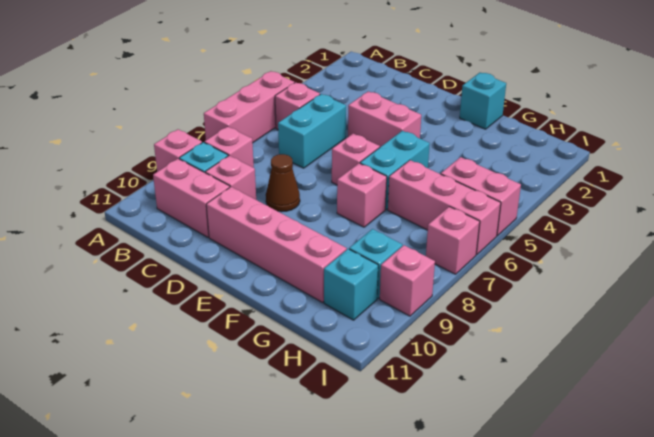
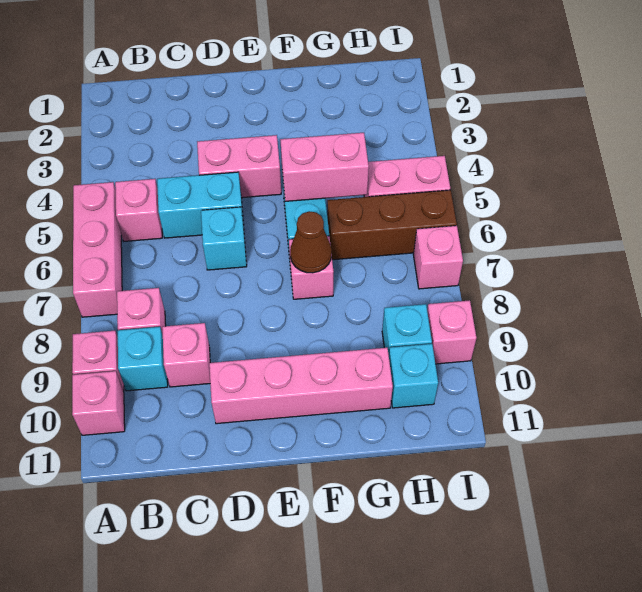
pink brick B10:C10 level 1 -> pink brick F5:G5 level 2
cyan brick C5:C6 level 1 -> cyan brick C5:D5 level 1
brown cone D8 level 1 -> brown cone F7 level 2
pink brick E6 level 1 -> pink brick A10 level 1
cyan brick F1 level 1 -> cyan brick D6 level 1
pink brick G6:I6 level 1 -> brown brick G6:I6 level 1

